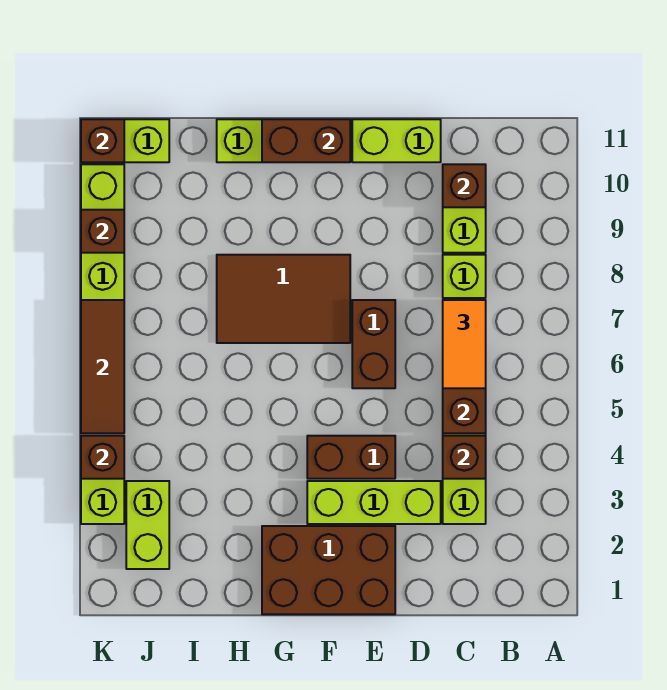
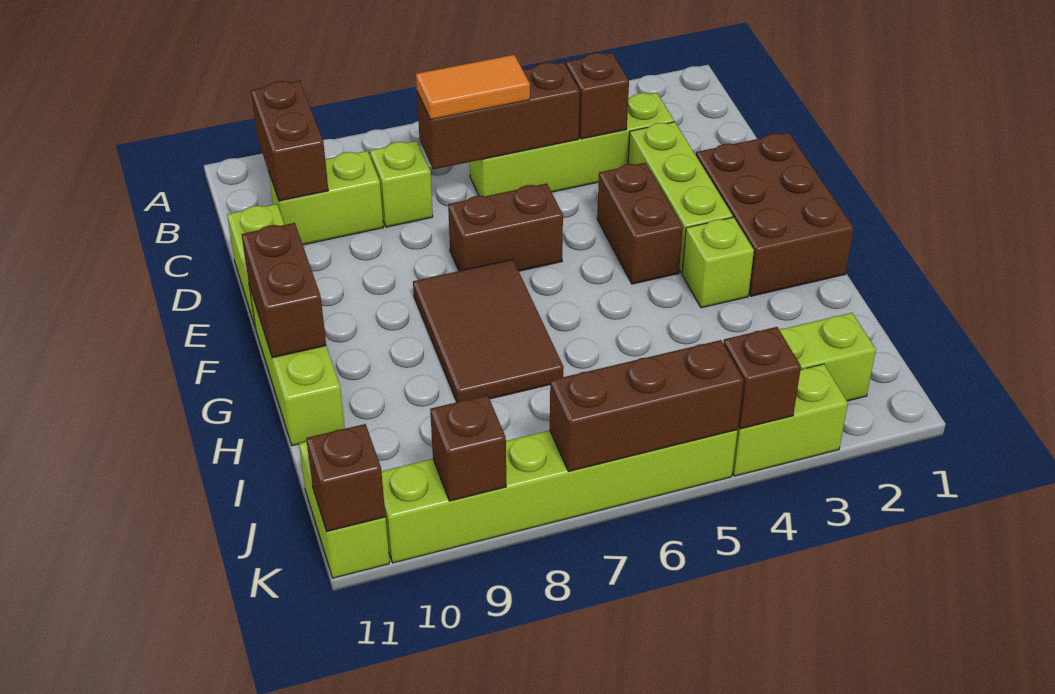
brown brick C10 level 2 -> brown brick B10:C10 level 2
none -> lime brick G3 level 1
brown tile K5:K7 level 2 -> brown brick K5:K7 level 2

